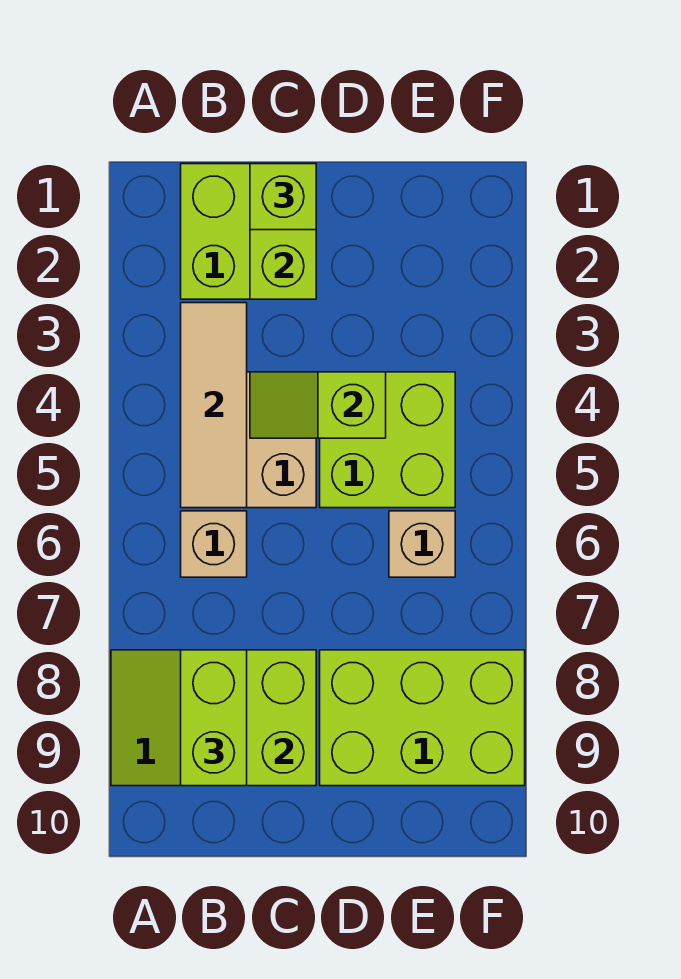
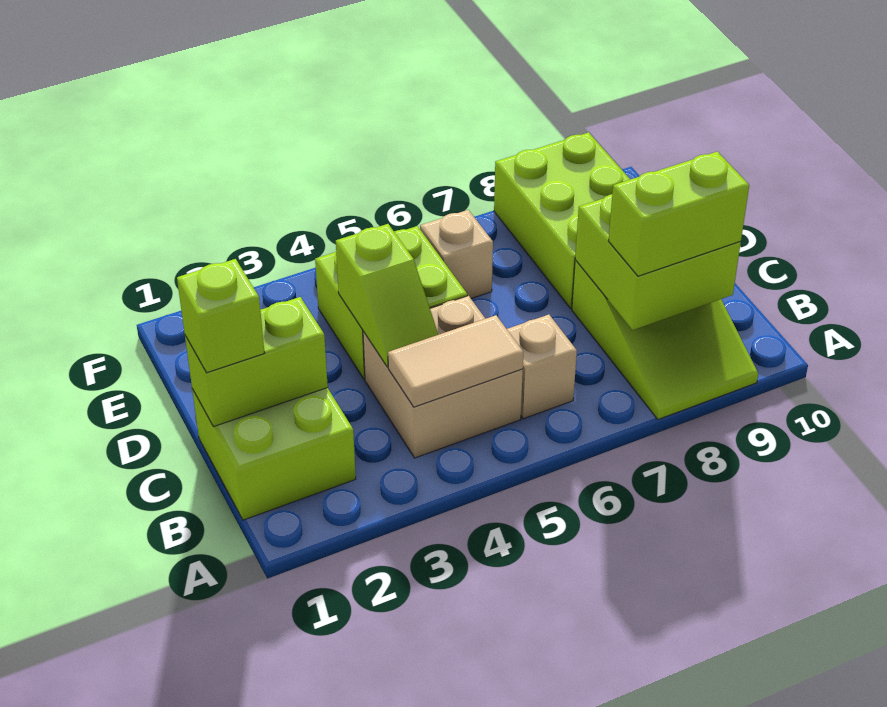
tan tile B3:B5 level 2 -> tan tile B4:B5 level 2

